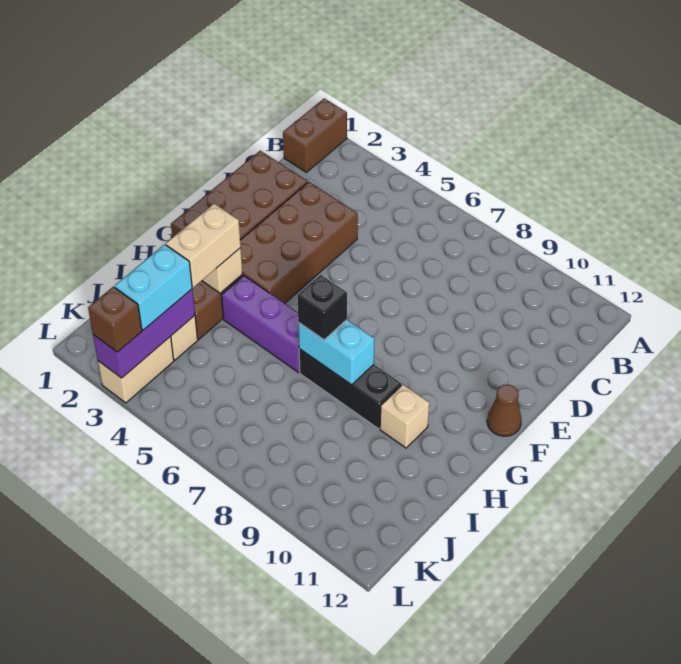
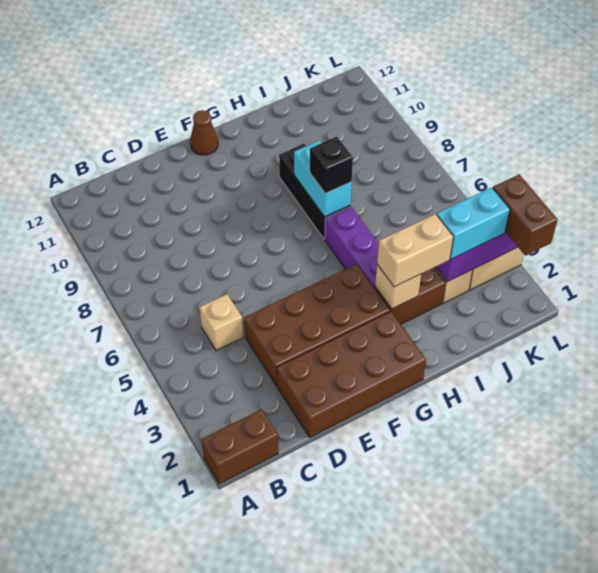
tan brick H10 level 1 -> tan brick C5 level 1
brown brick L3 level 3 -> brown brick L2:L3 level 3

